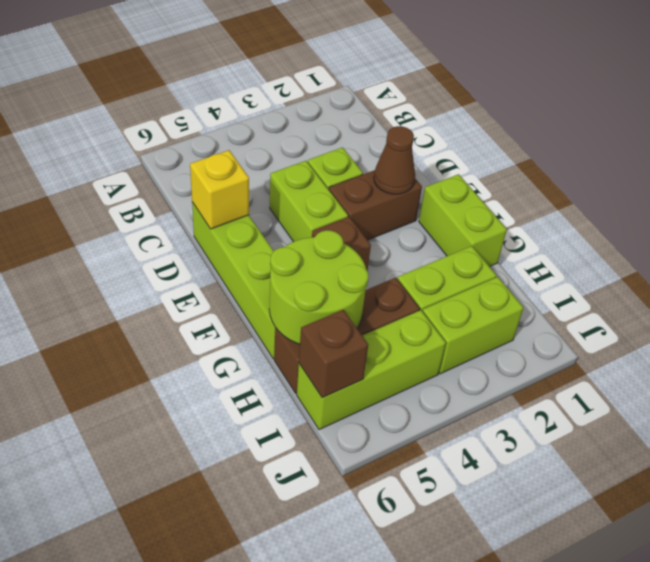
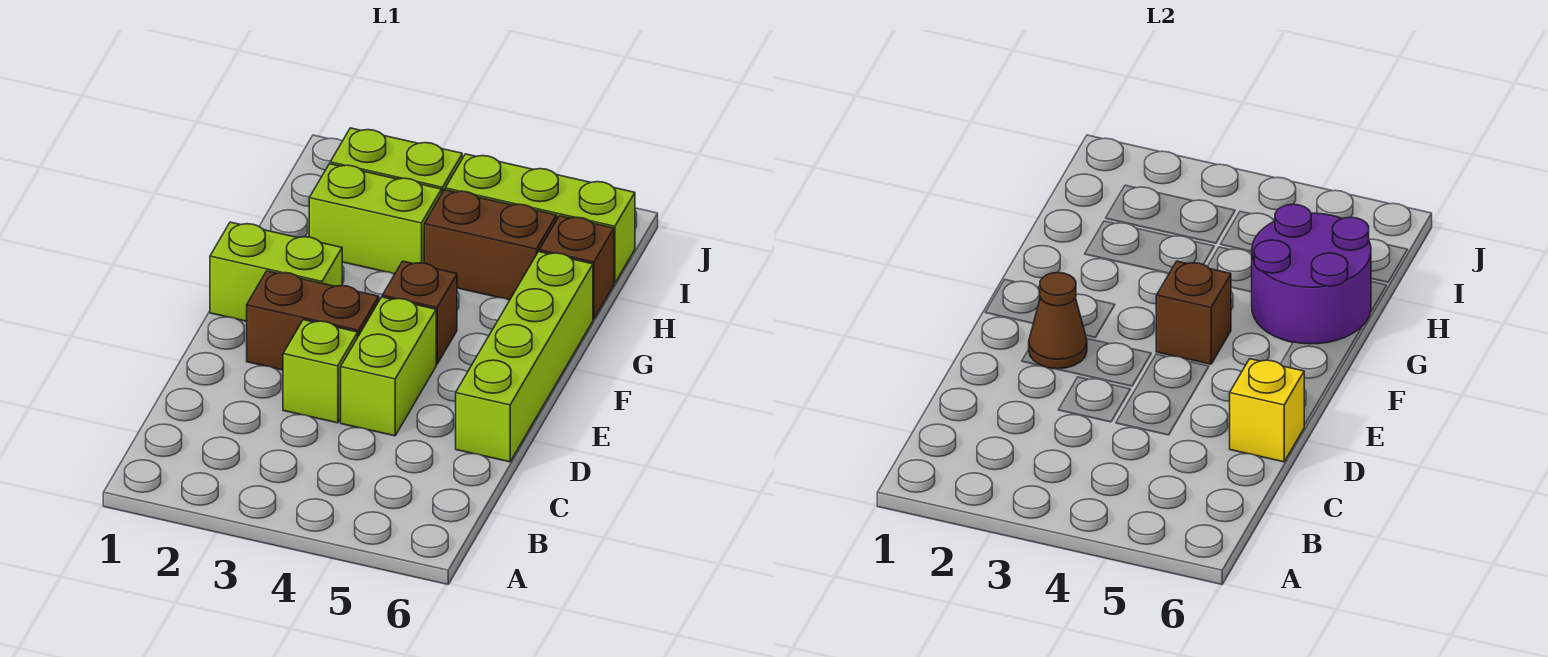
lime brick F1:G1 level 1 -> lime brick F1:F2 level 1
lime round brick G5:H6 level 2 -> purple round brick G5:H6 level 2
brown brick I6 level 2 -> brown brick F4 level 2

